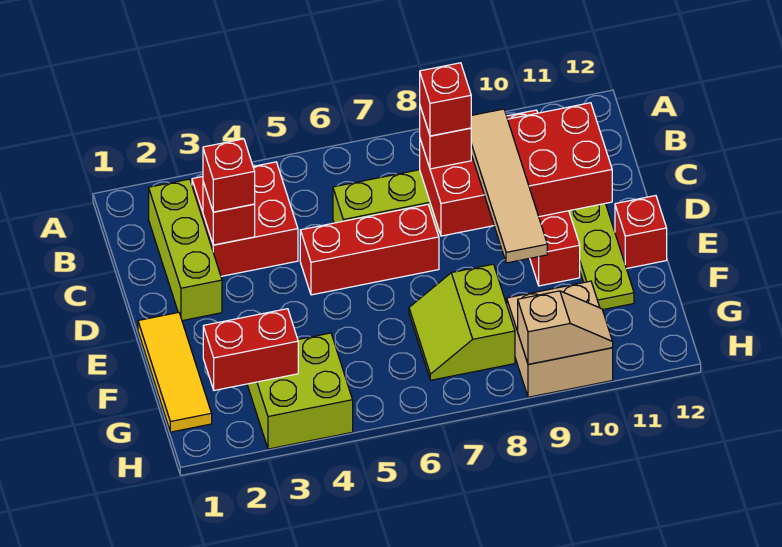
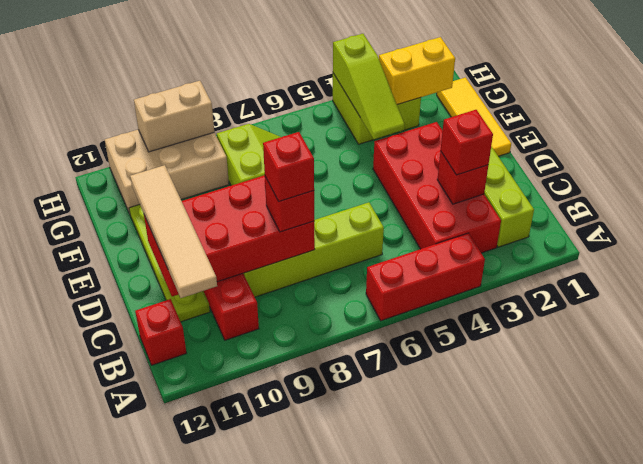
red brick B3:C4 level 1 -> red brick B3:E4 level 1
tan tile C9:F9 level 3 -> tan tile B11:E11 level 3
red brick D5:D7 level 1 -> red brick A4:A6 level 1
red brick E12 level 1 -> red brick B12 level 1
none -> lime slope F4:H4 level 2 top H
red brick G2:G3 level 2 -> yellow brick G2:G3 level 2
tan brick G9:H10 level 1 -> tan brick G9:H11 level 1
tan slope H9:H10 level 2 top 9 -> tan brick H9:H10 level 2

